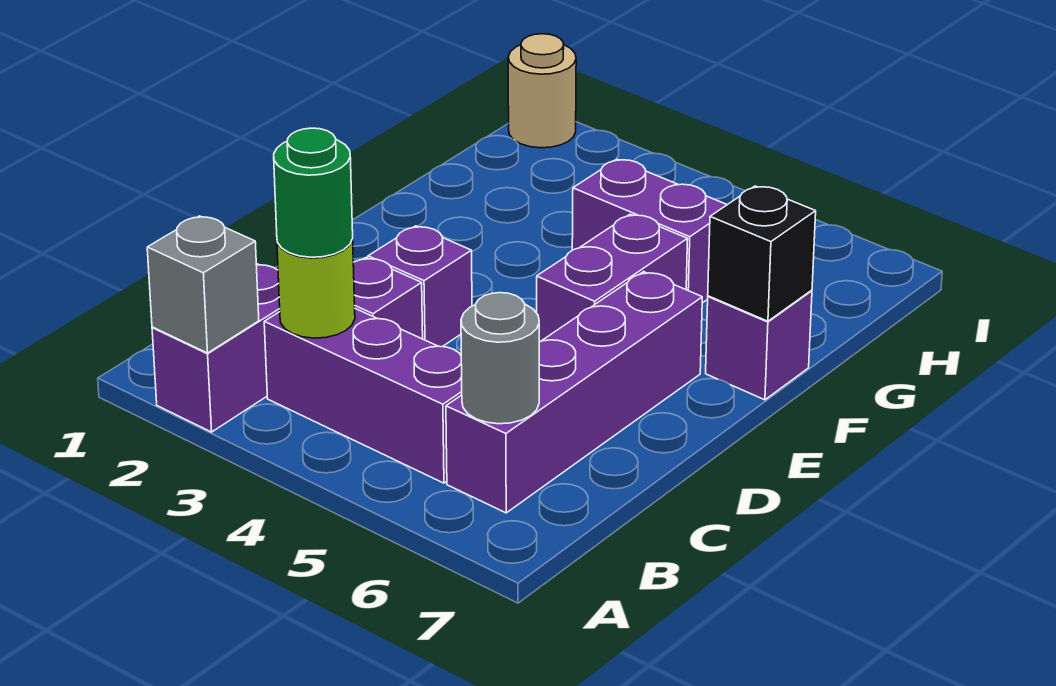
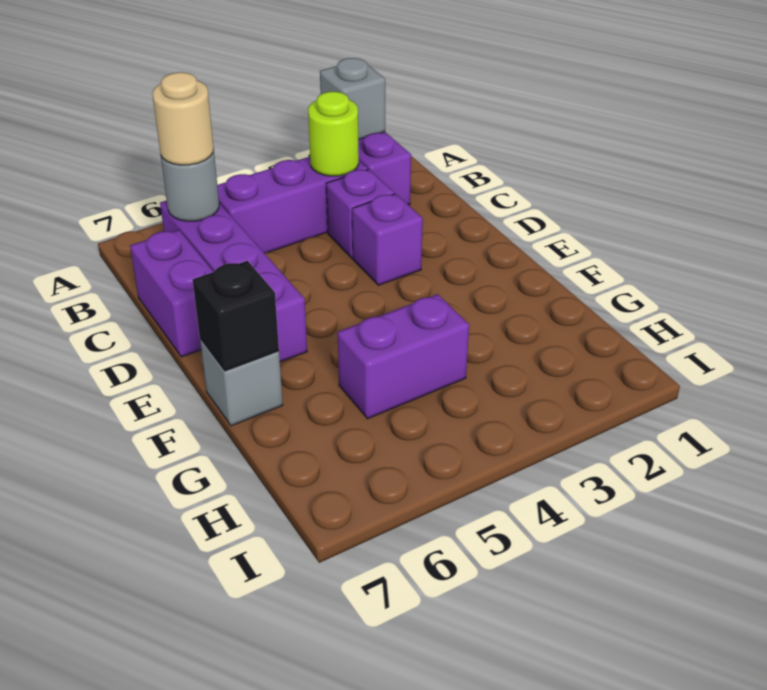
green round brick B3 level 3 -> none
purple brick E5:F5 level 1 -> purple brick C7:D7 level 1
purple brick F7 level 1 -> grey brick F7 level 1
tan round brick I1 level 1 -> tan round brick B6 level 3

